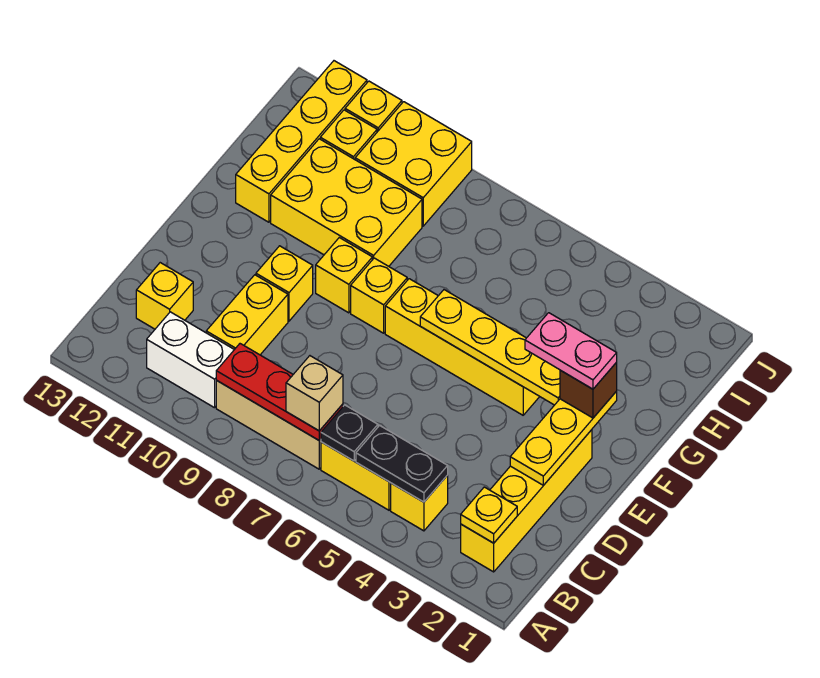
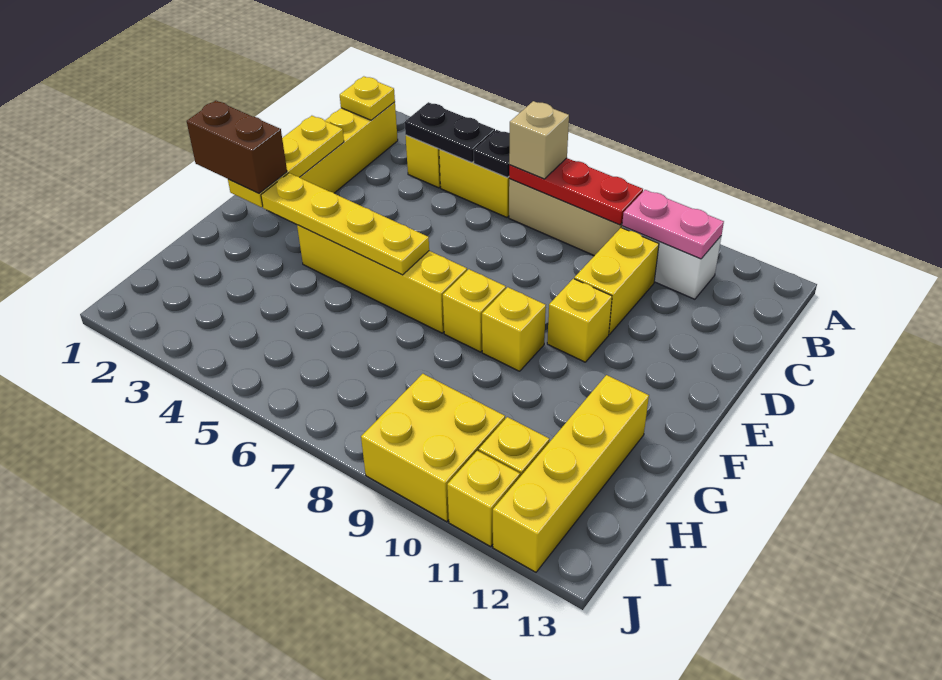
yellow brick C12 level 1 -> none
brown brick F2 level 3 -> brown brick F1:F2 level 3
pink plate F2:F3 level 4 -> pink plate B10:B11 level 2
yellow brick G9:H11 level 1 -> none

